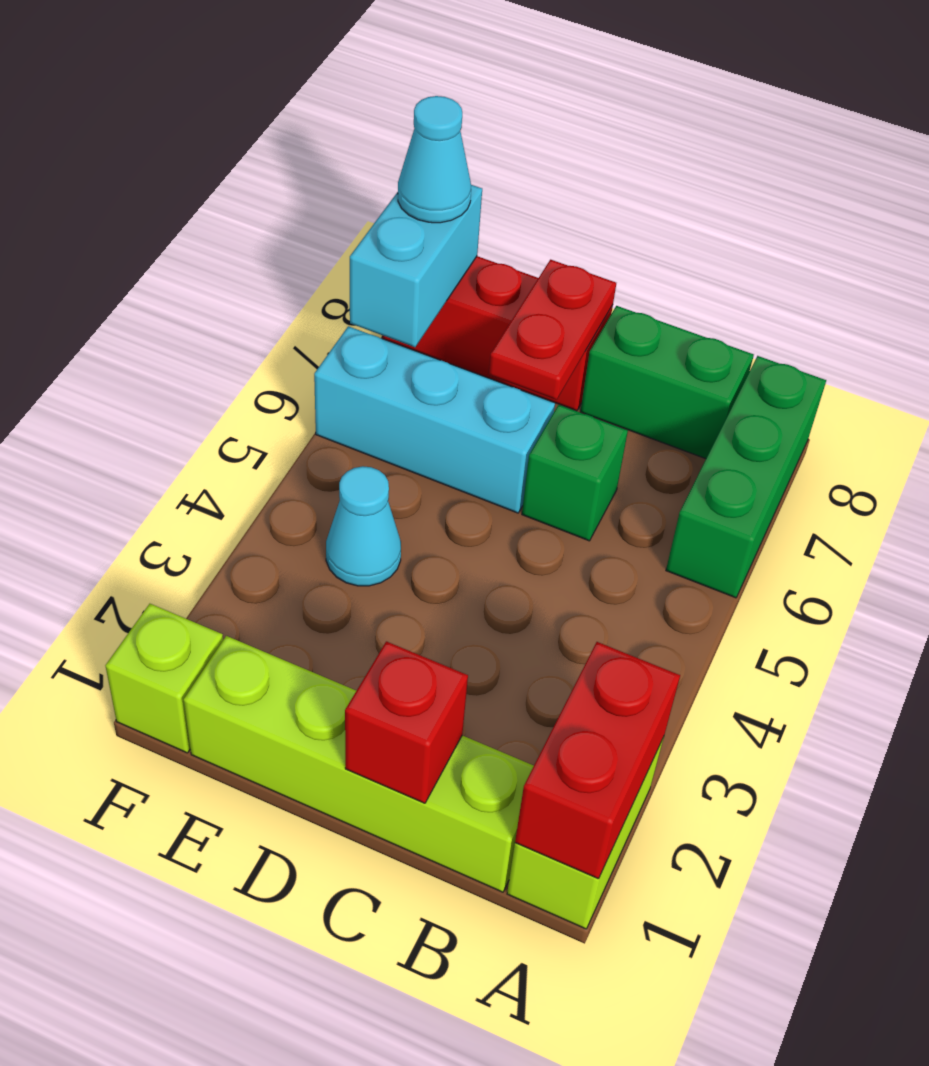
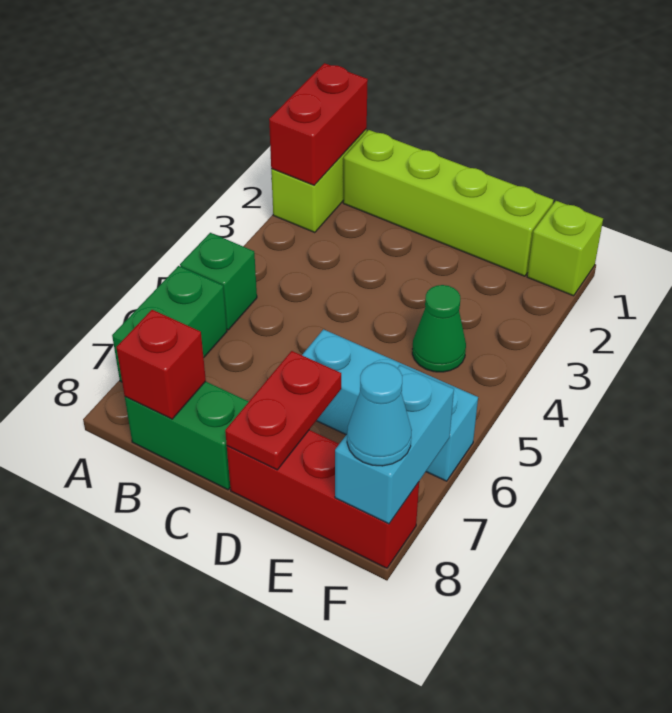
green brick A6:A8 level 1 -> green brick A6:A7 level 1
red brick C1 level 2 -> red brick B8 level 2
green brick C6 level 1 -> green brick A5 level 1
cyan cone E4 level 1 -> green cone E4 level 1

